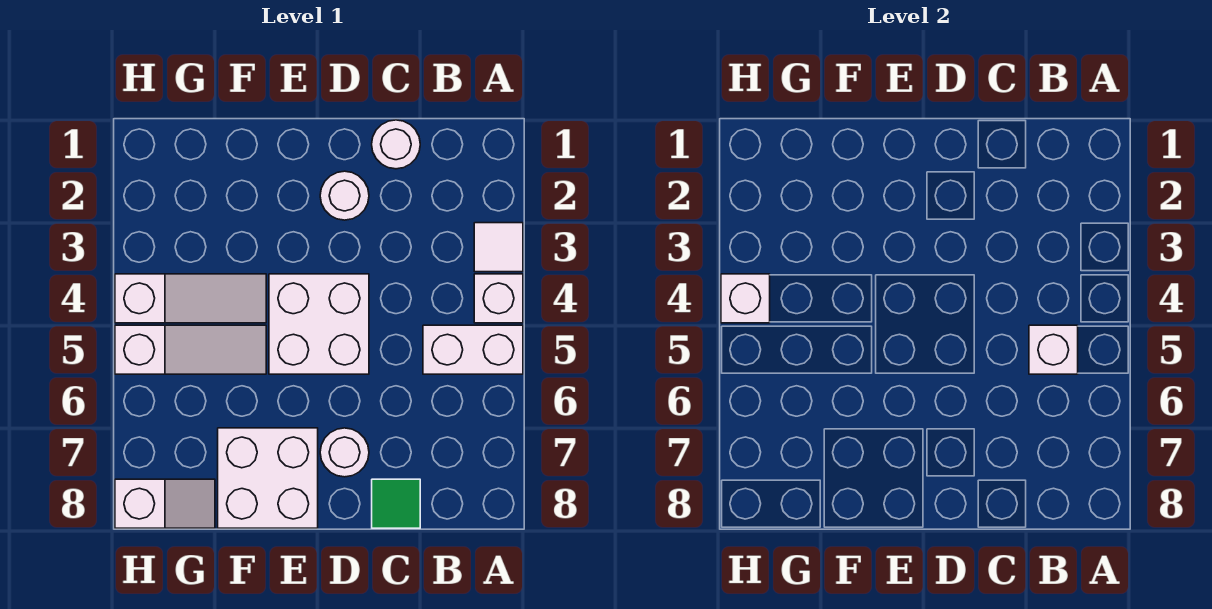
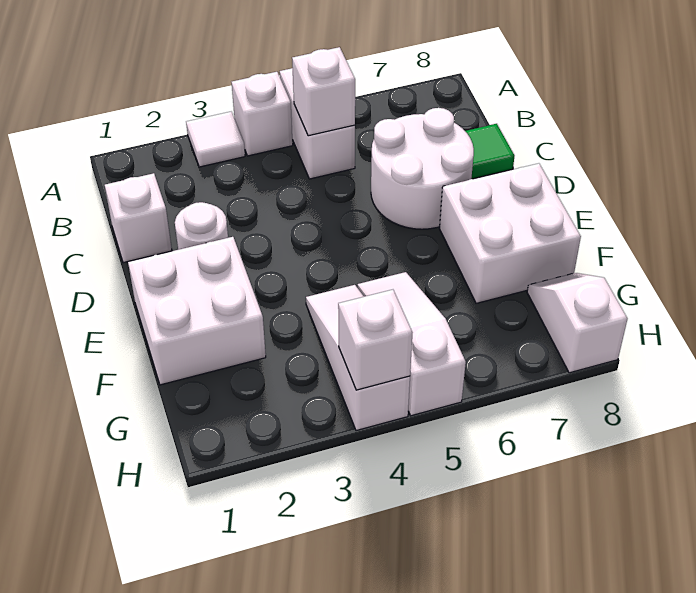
white round brick C1 level 1 -> white brick C1 level 1
white brick D4:E5 level 1 -> white brick E1:F2 level 1
white round brick D7 level 1 -> white round brick C6:D7 level 1

